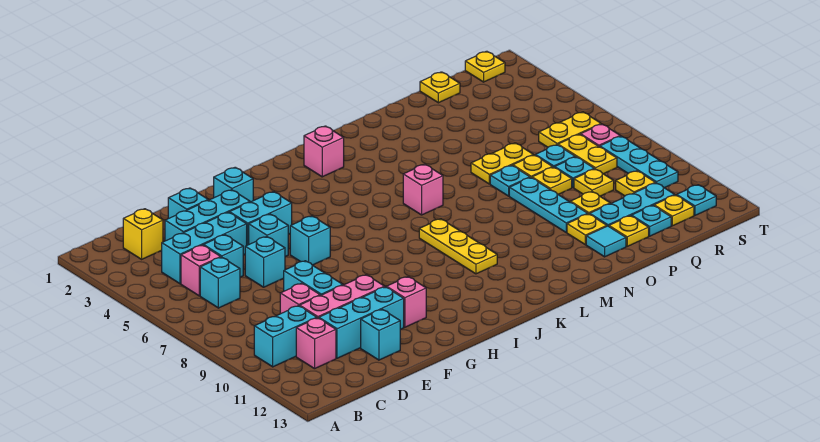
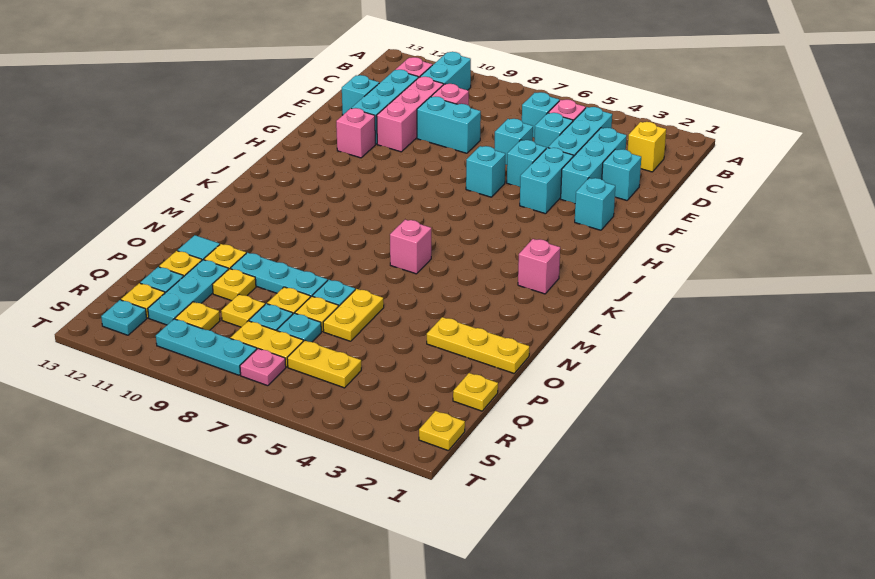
yellow plate K8:K10 level 1 -> yellow plate O1:O3 level 1
yellow plate R6:S6 level 1 -> yellow plate R5:R6 level 1

